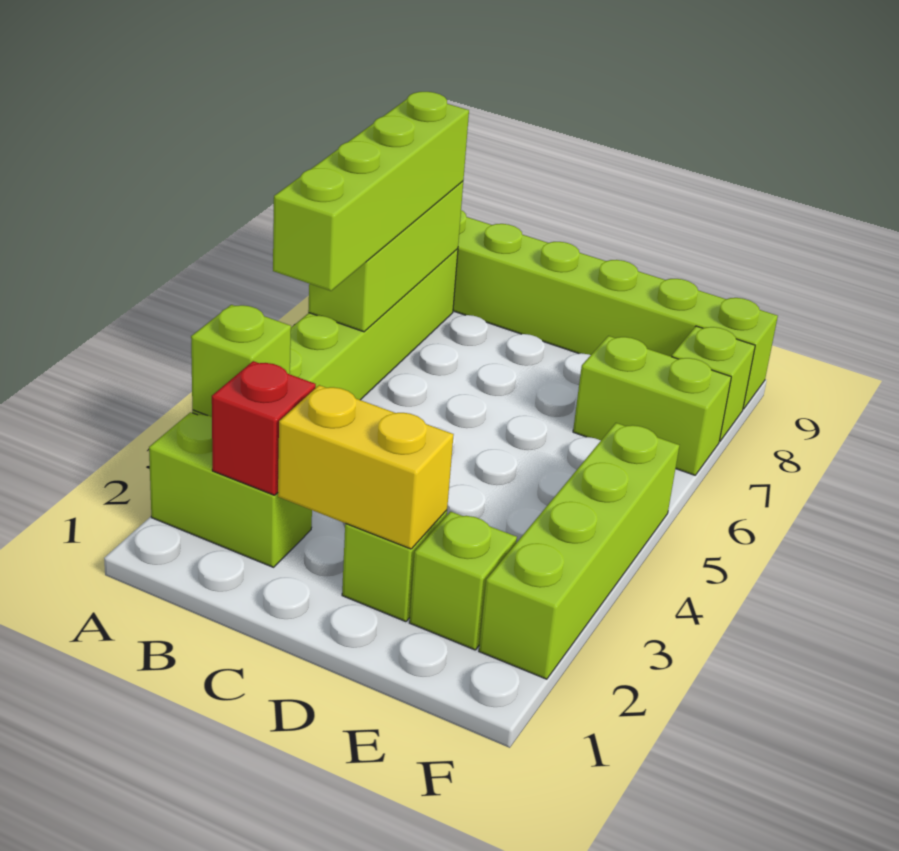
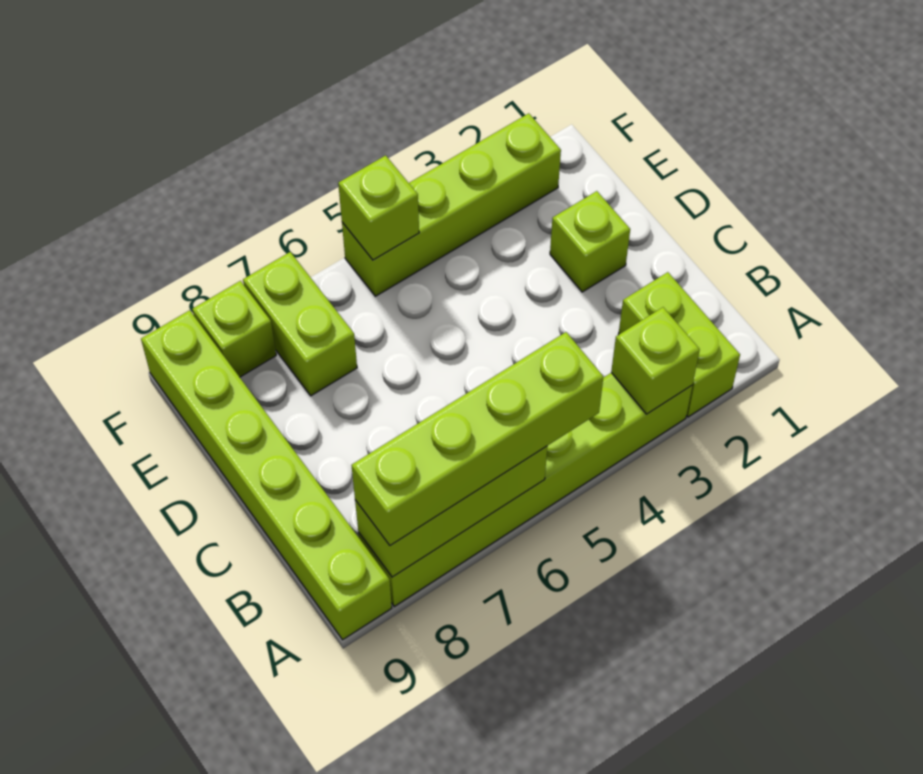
red brick B2 level 2 -> none
yellow brick C2:D2 level 2 -> none
lime brick E2 level 1 -> lime brick F5 level 2

